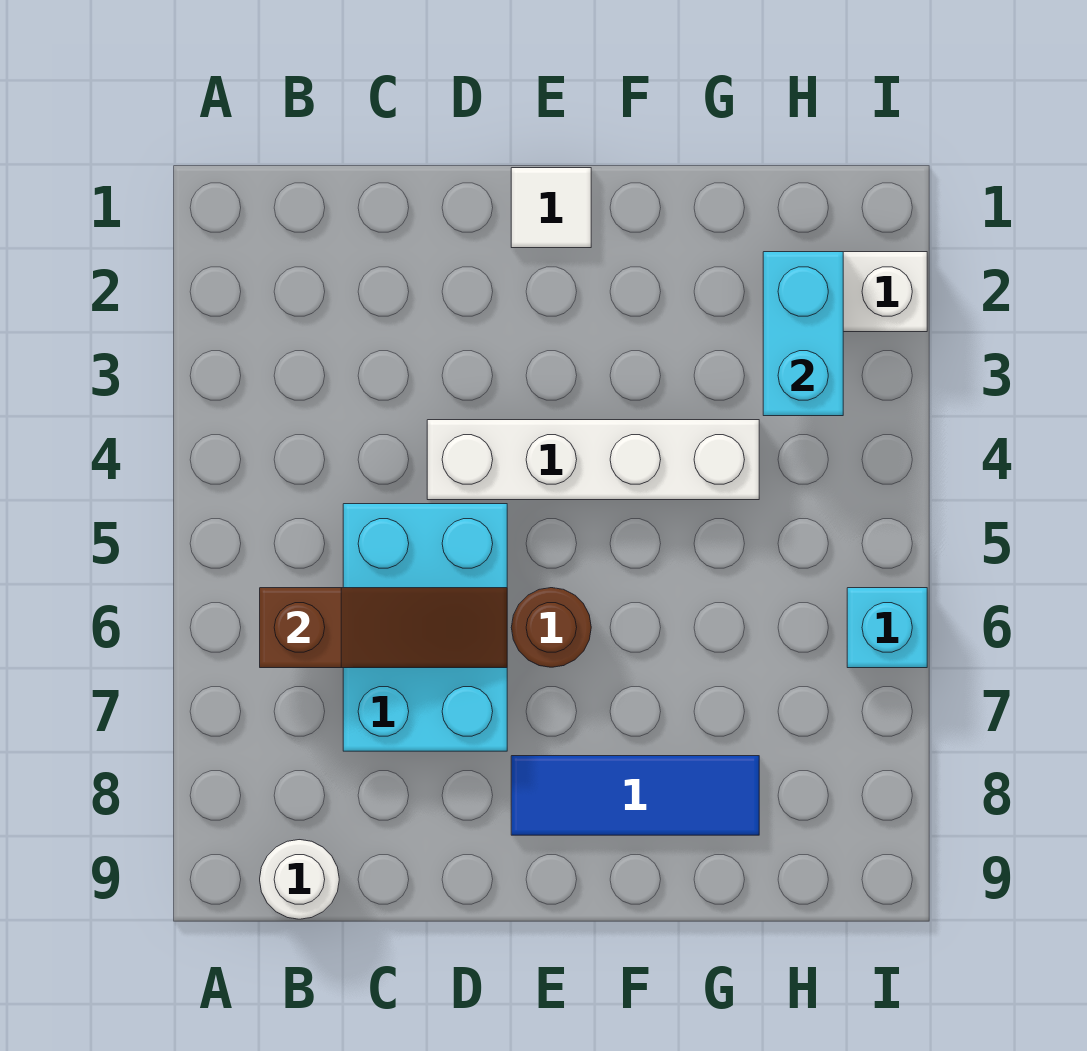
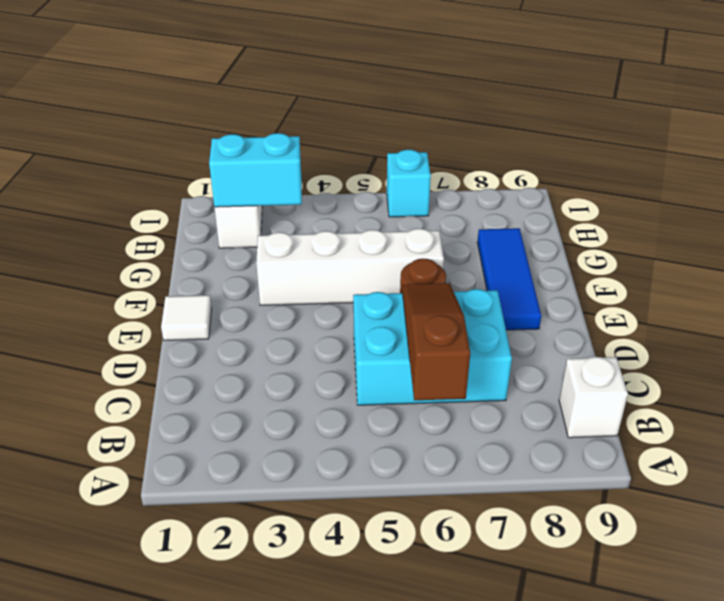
white round brick B9 level 1 -> white brick B9 level 1
white brick D4:G4 level 1 -> white brick F3:F6 level 1

